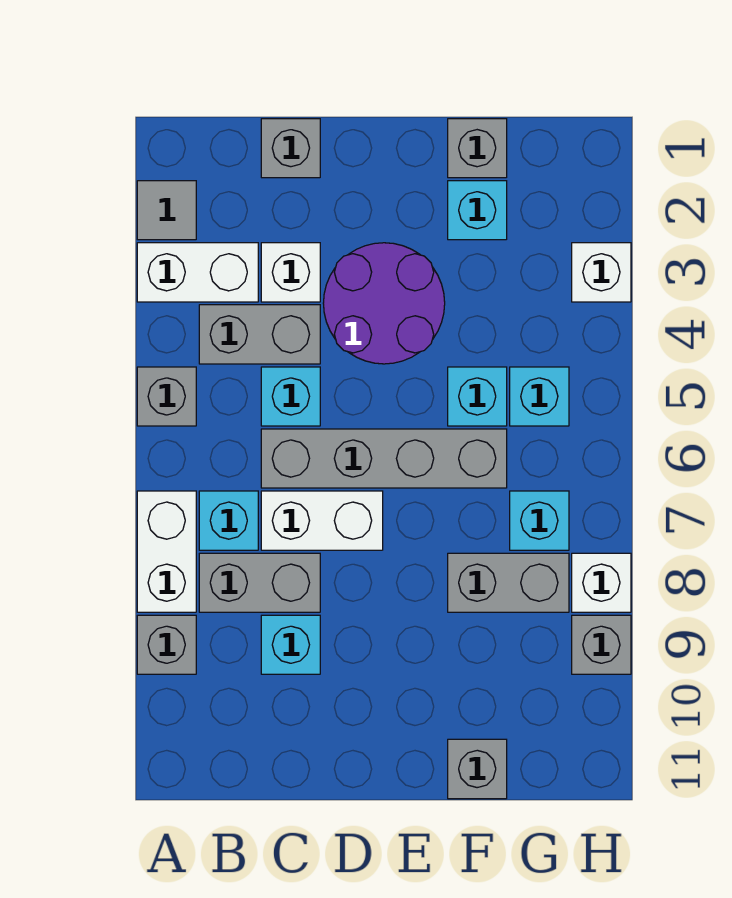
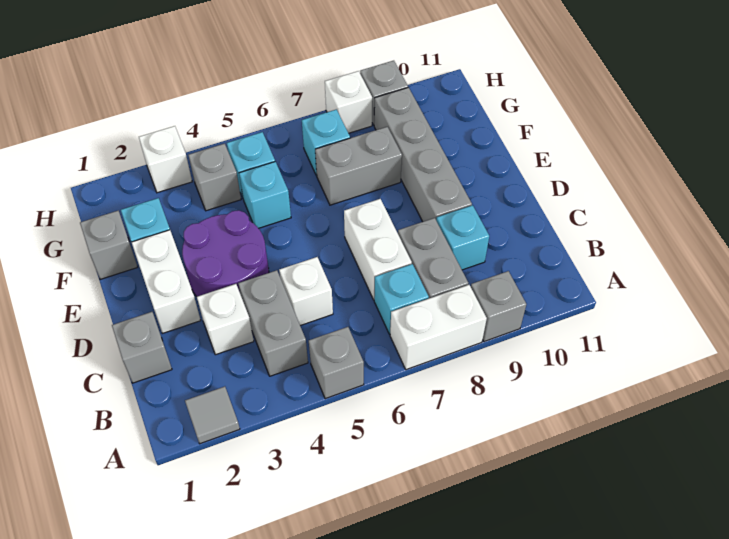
white brick A3:B3 level 1 -> white brick D2:E2 level 1
cyan brick C5 level 1 -> white brick C5 level 1
grey brick C6:F6 level 1 -> grey brick D9:G9 level 1
grey brick F8:G8 level 1 -> grey brick F7:F8 level 1
grey brick F11 level 1 -> grey brick G4 level 1

